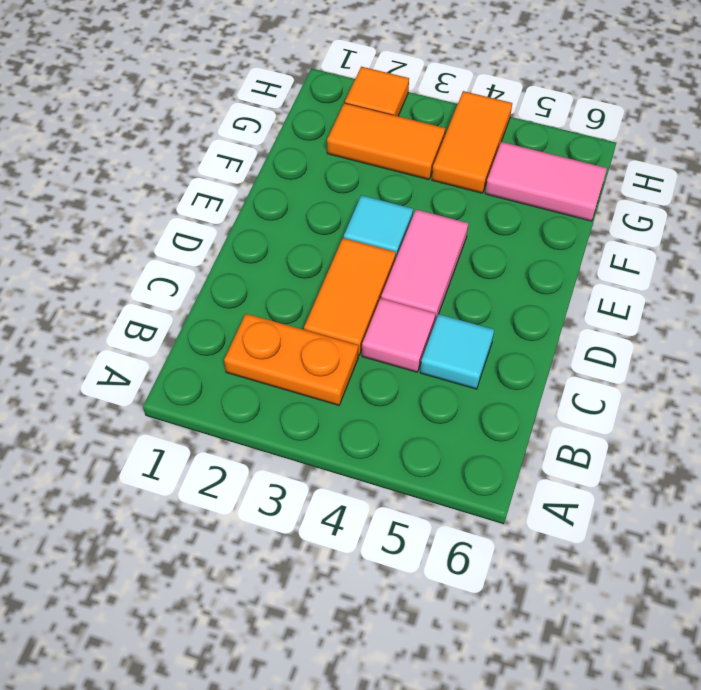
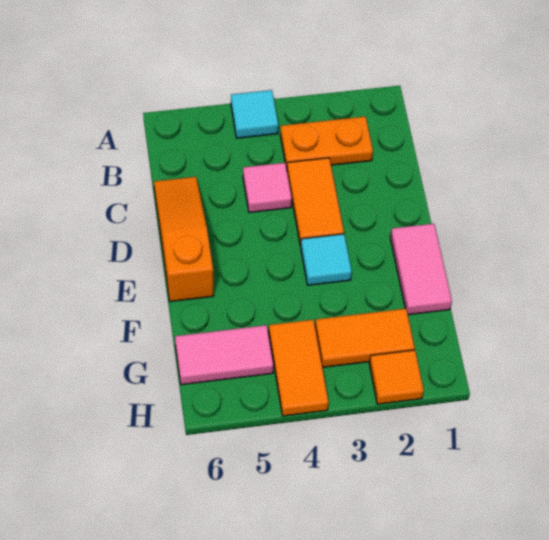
cyan tile C5 level 1 -> cyan tile A4 level 1
none -> orange slope C6:E6 level 1 top E
pink tile D4:E4 level 1 -> pink tile E1:F1 level 1

